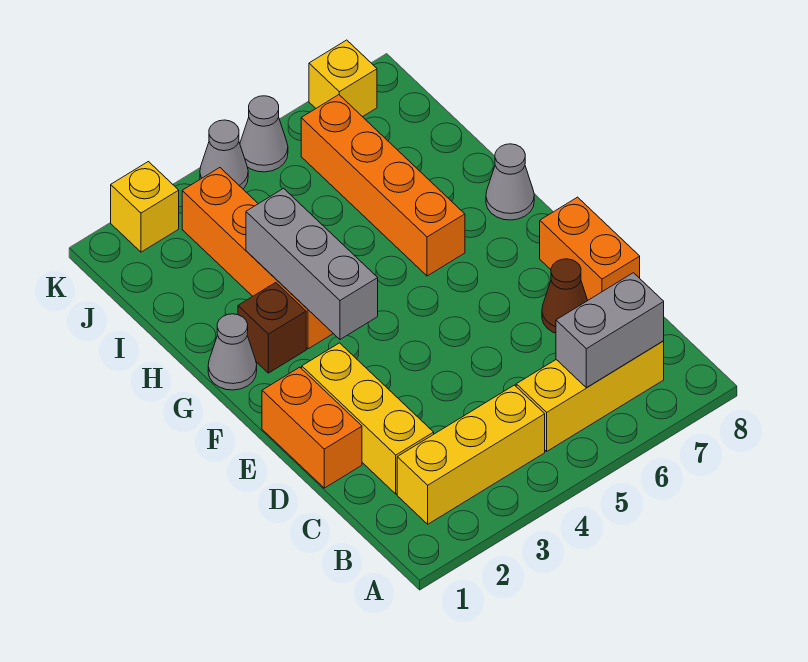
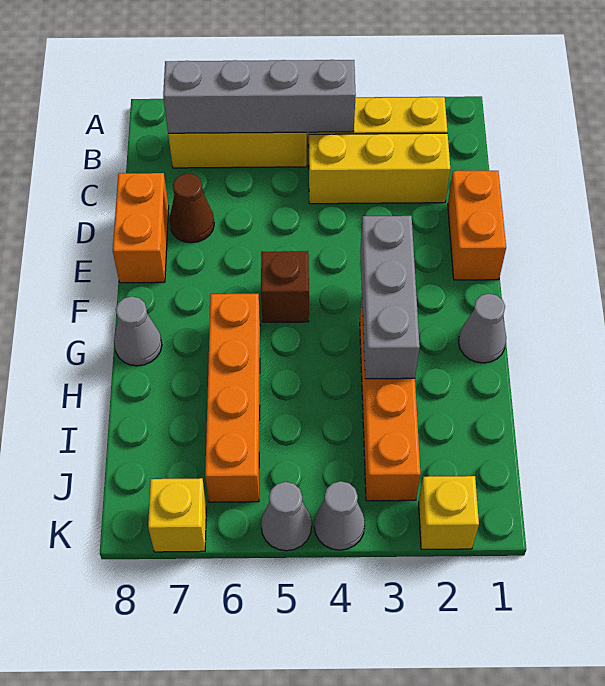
grey brick B6:B7 level 2 -> grey brick B4:B7 level 2
yellow brick C2:E2 level 1 -> yellow brick C2:C4 level 1
brown brick G2 level 1 -> brown brick F5 level 1

